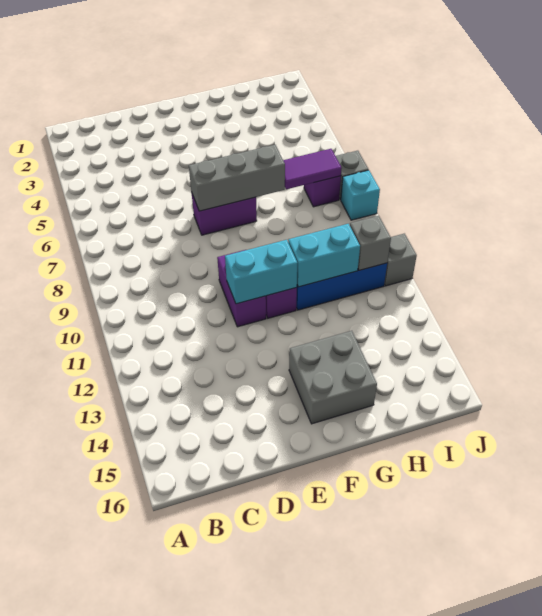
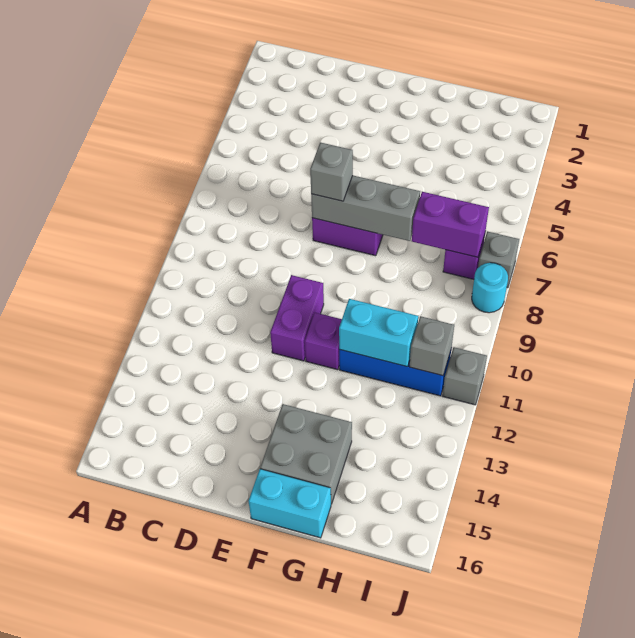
none -> grey brick E7 level 3
cyan brick E11:F11 level 2 -> cyan brick F16:G16 level 1
purple tile H7:I7 level 2 -> purple brick H7:I7 level 2
cyan brick J8 level 1 -> cyan round brick J8 level 1

